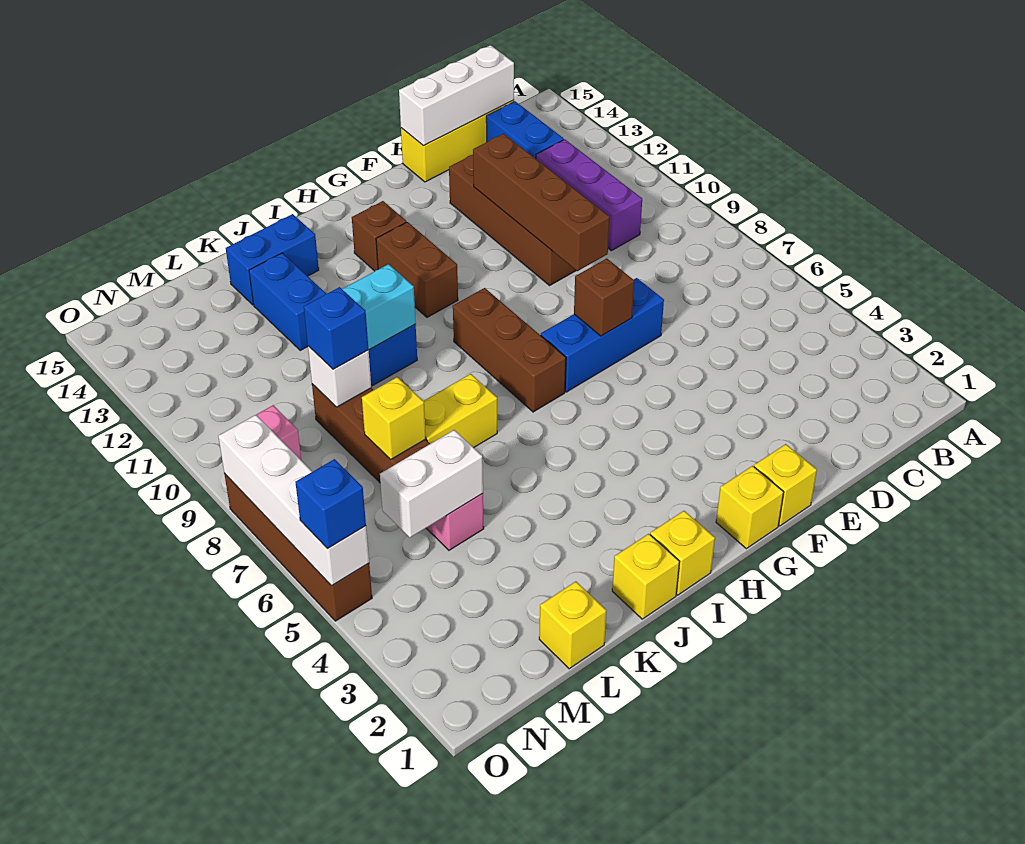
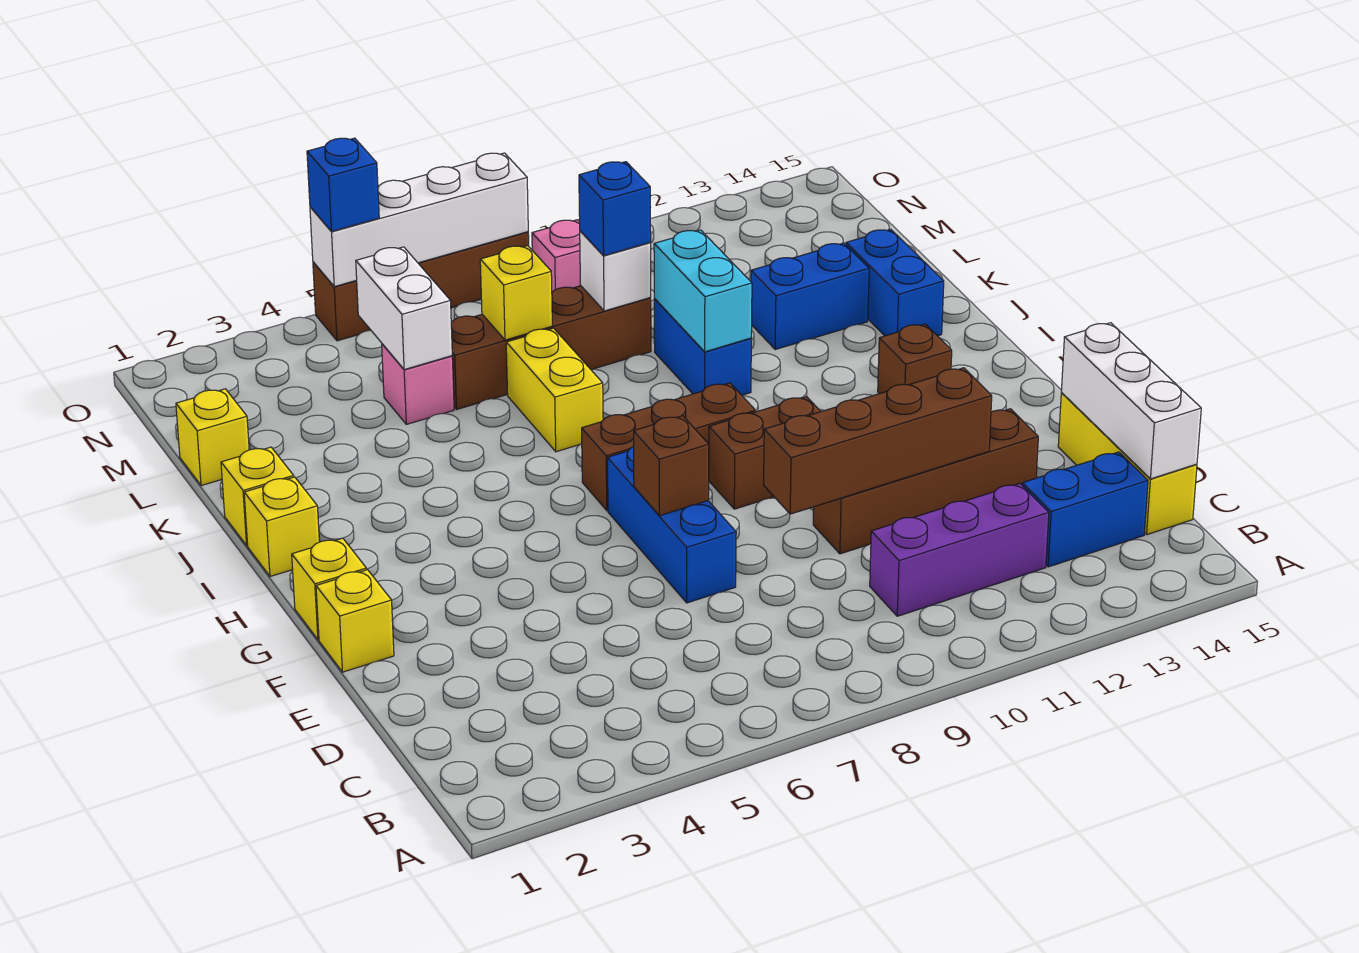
brown brick H11:H12 level 1 -> brown brick G9:G10 level 1

